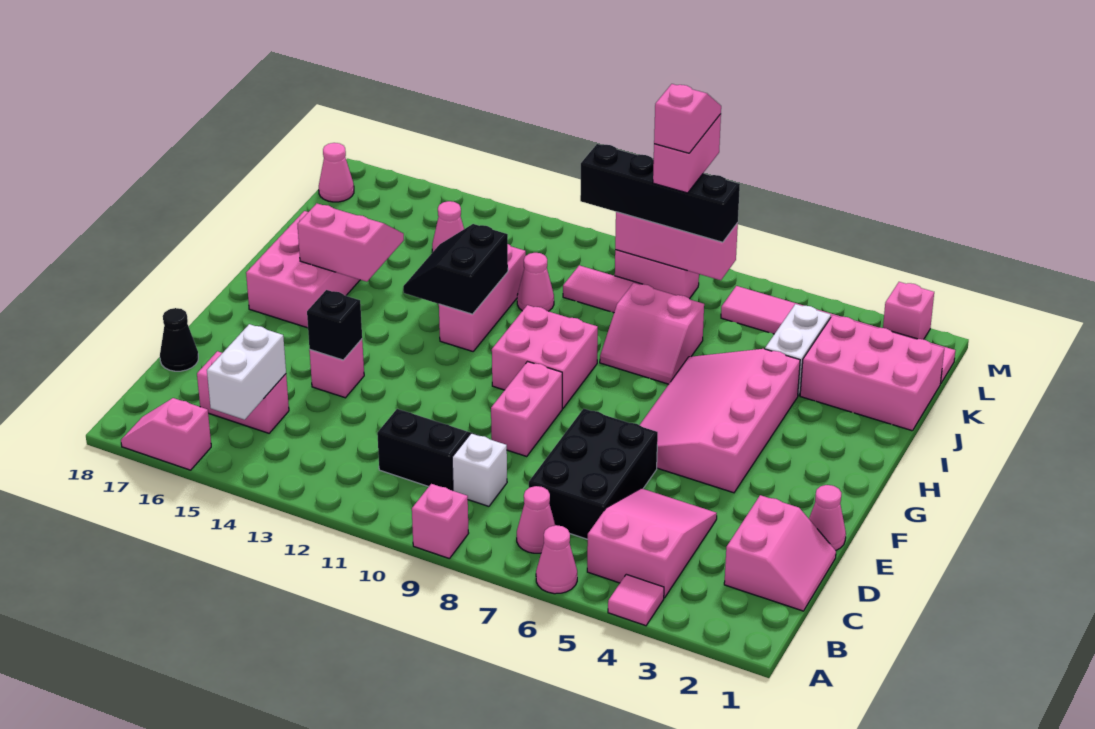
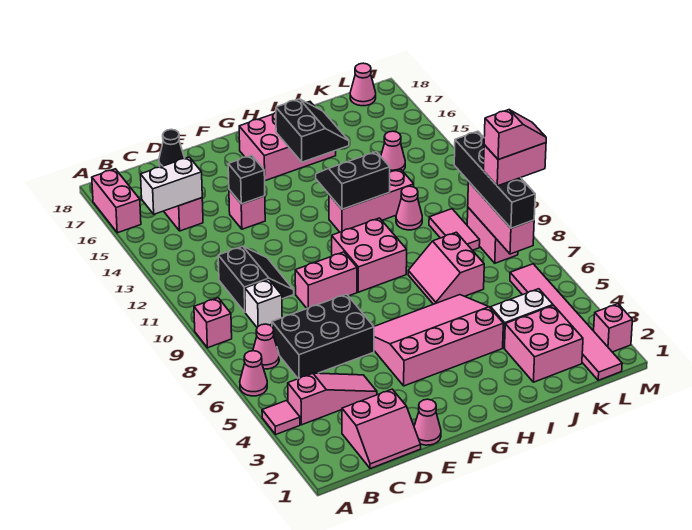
pink slope A16:A17 level 1 top 16 -> pink brick A16:A17 level 1
pink slope B4:D5 level 1 top B -> pink slope B4:D4 level 1 top B
pink slope H15:I16 level 2 top H -> black slope H15:I16 level 2 top H
pink brick J1:K3 level 1 -> pink brick J2:K3 level 1

